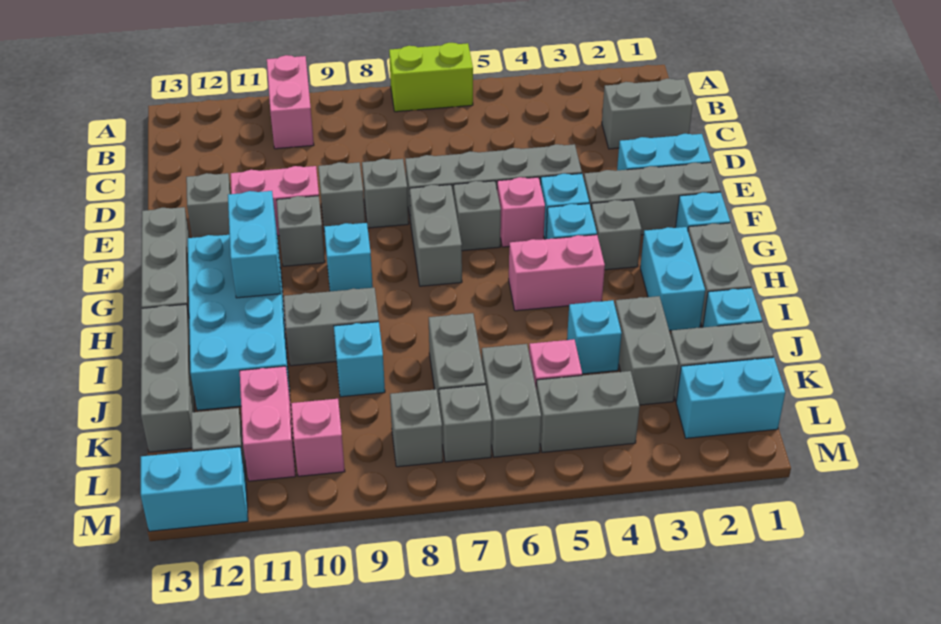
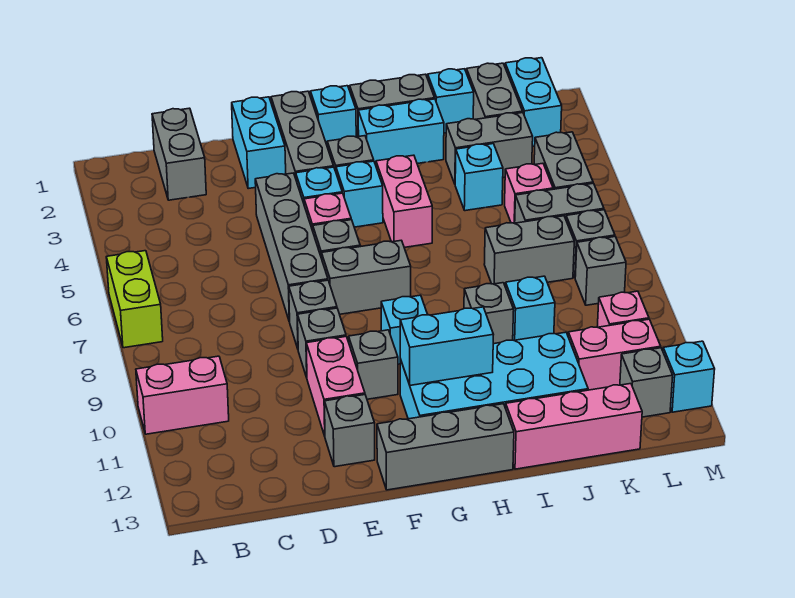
grey brick I9:I10 level 1 -> grey brick I9 level 1
grey brick I13:K13 level 1 -> pink brick I13:K13 level 1
cyan brick M12:M13 level 1 -> cyan brick M12 level 1

